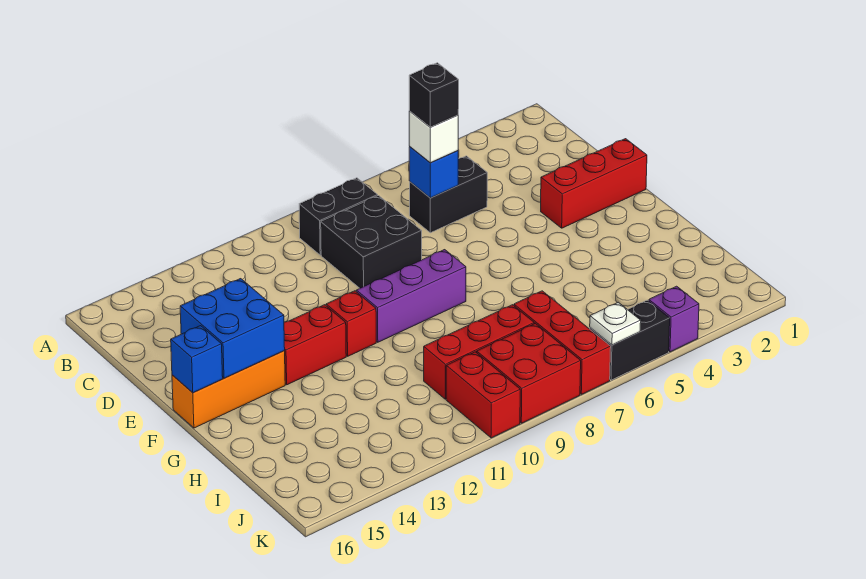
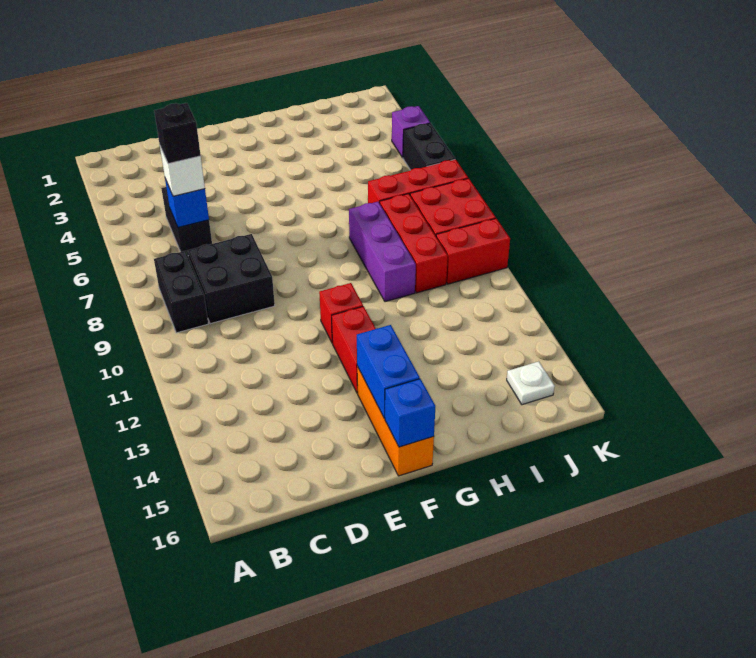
red brick E1:E3 level 1 -> none
blue brick E14:F15 level 2 -> blue brick F14:F15 level 2
purple brick F8:F10 level 1 -> purple brick H8:H10 level 1
white plate K6 level 2 -> white plate J15 level 1

